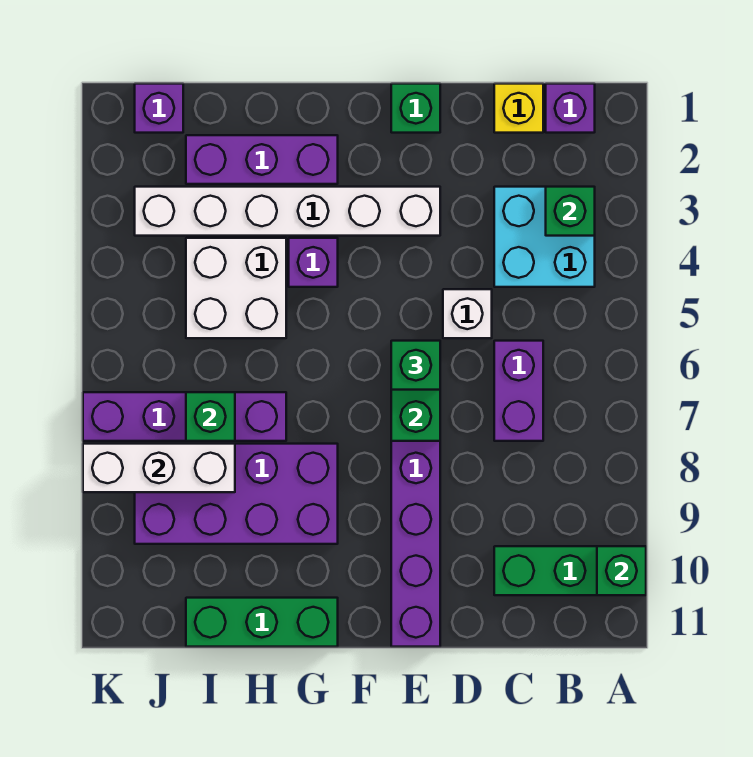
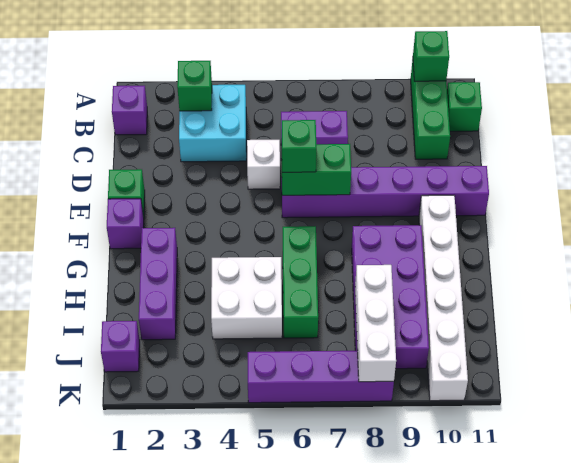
yellow brick C1 level 1 -> none
white brick E3:J3 level 1 -> white brick F10:K10 level 1
purple brick G4 level 1 -> purple brick F1 level 1
green brick G11:I11 level 1 -> green brick G6:I6 level 1
purple brick H7:K7 level 1 -> purple brick K5:K8 level 1
green brick I7 level 2 -> green brick B11 level 1

